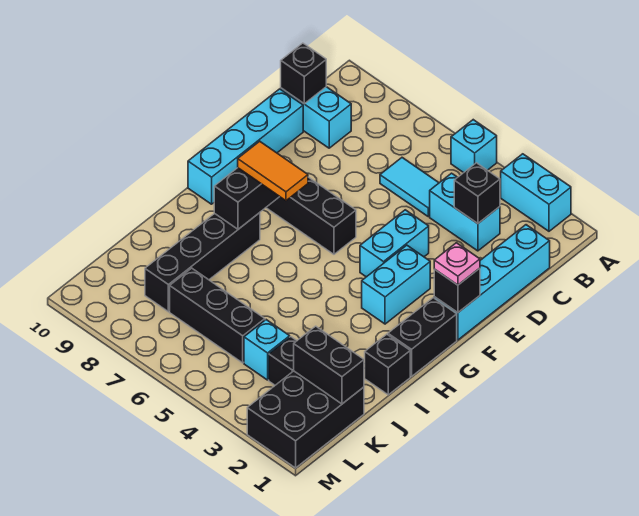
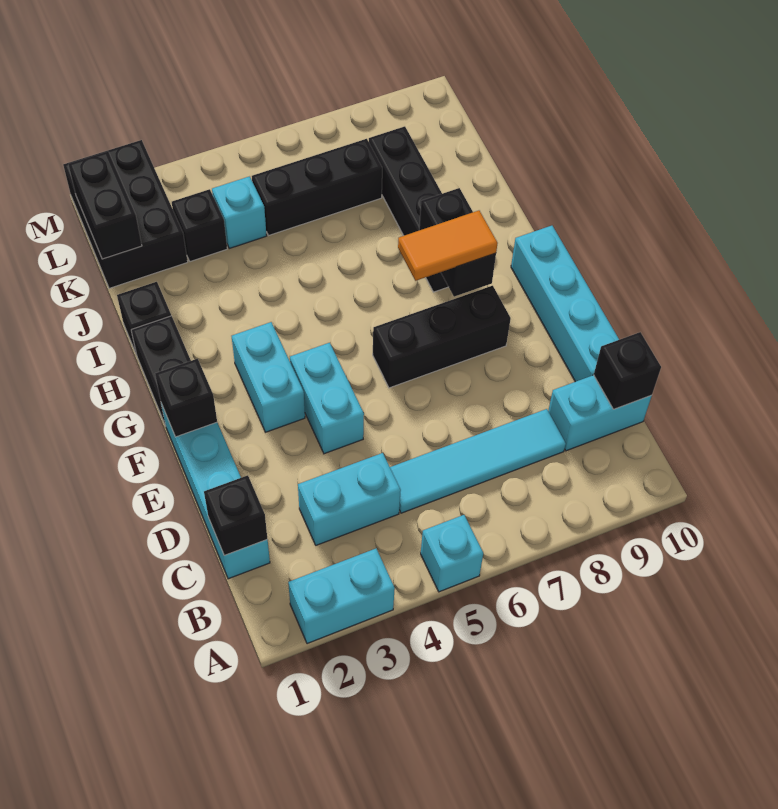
black brick C3 level 2 -> black brick C1 level 2
cyan tile C5:C6 level 1 -> cyan tile C5:C8 level 1
pink plate F1 level 3 -> none
black brick K1:K2 level 2 -> black brick K1:L1 level 2

